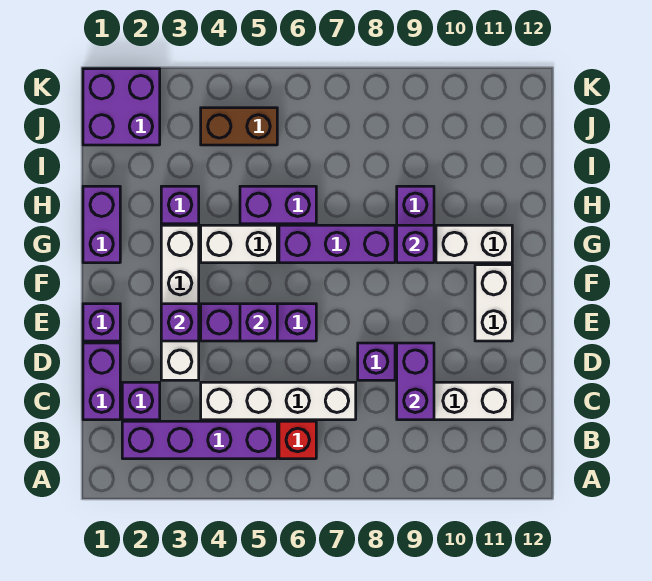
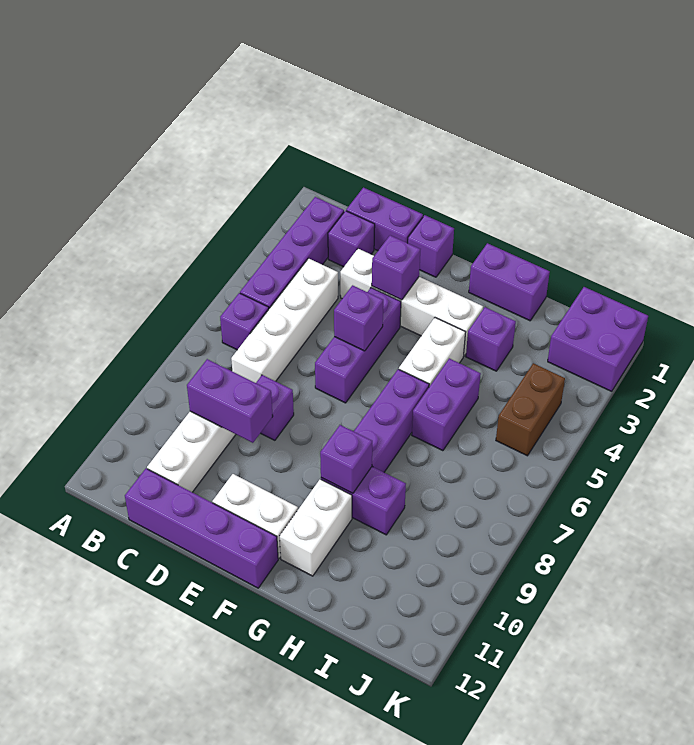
red brick B6 level 1 -> purple brick B6 level 1
none -> purple brick C12:F12 level 1

